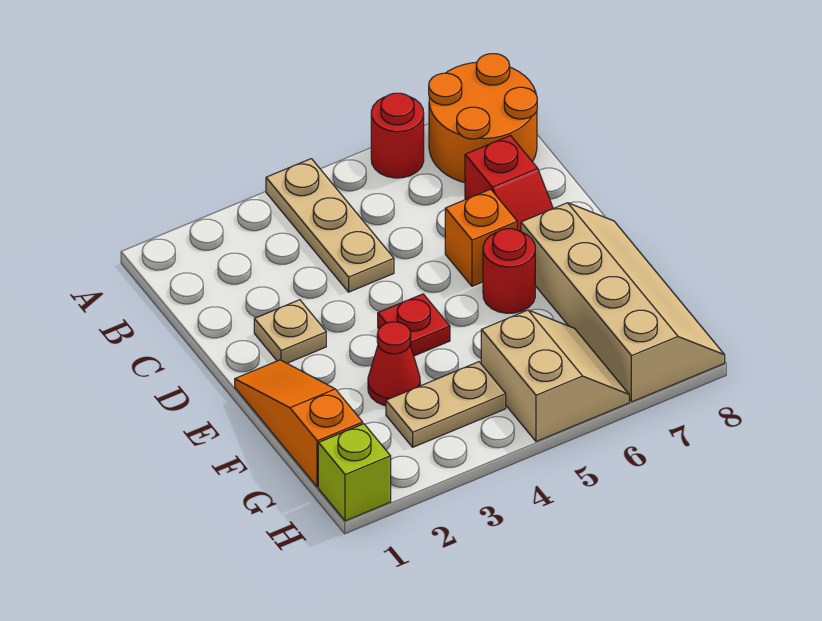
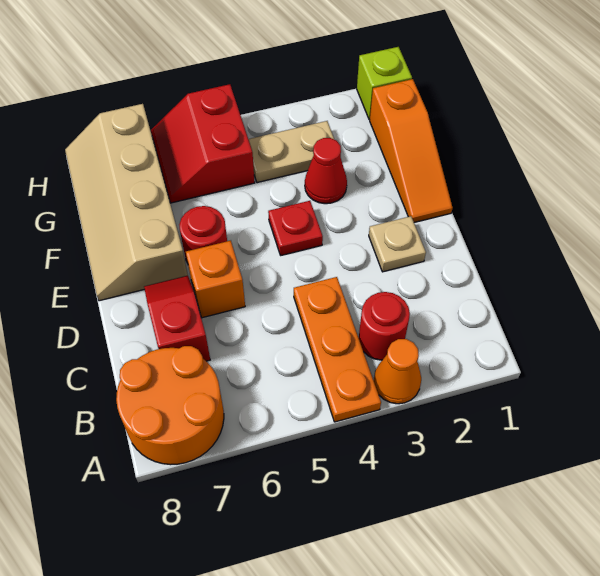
none -> orange cone A3 level 1
tan plate A4:C4 level 1 -> orange plate A4:C4 level 1
red round brick A6 level 1 -> red round brick B3 level 1
tan slope G5:H6 level 1 top 5 -> red slope G5:H6 level 1 top 5

